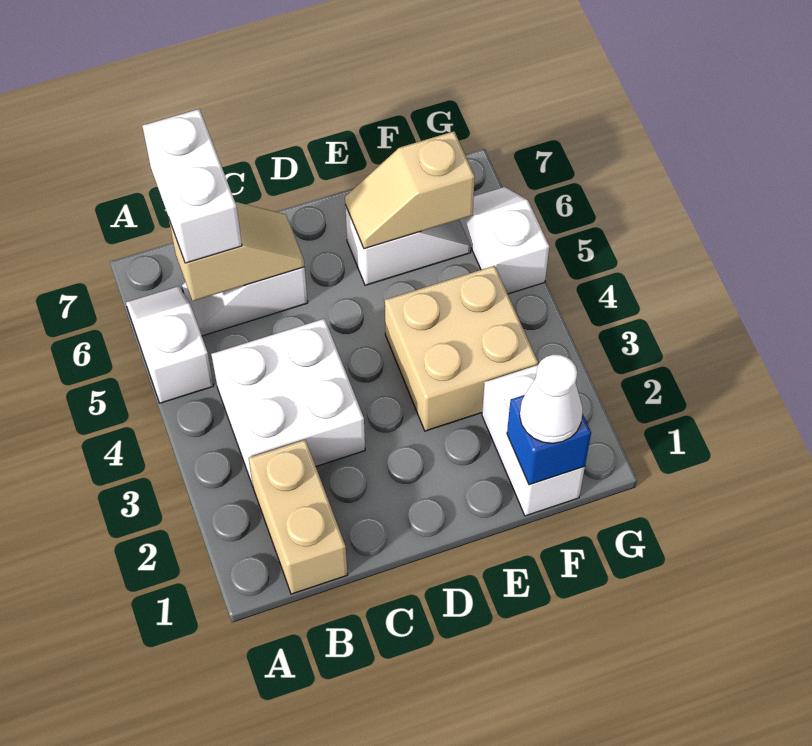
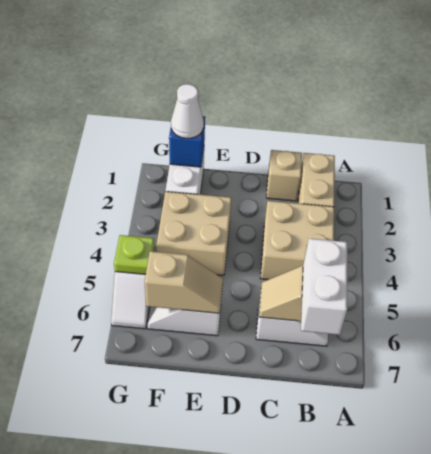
white slope A5:A6 level 1 top 5 -> none
white brick B3:C4 level 1 -> tan brick B3:C4 level 1
none -> tan brick C1 level 1
none -> lime plate G5 level 2

